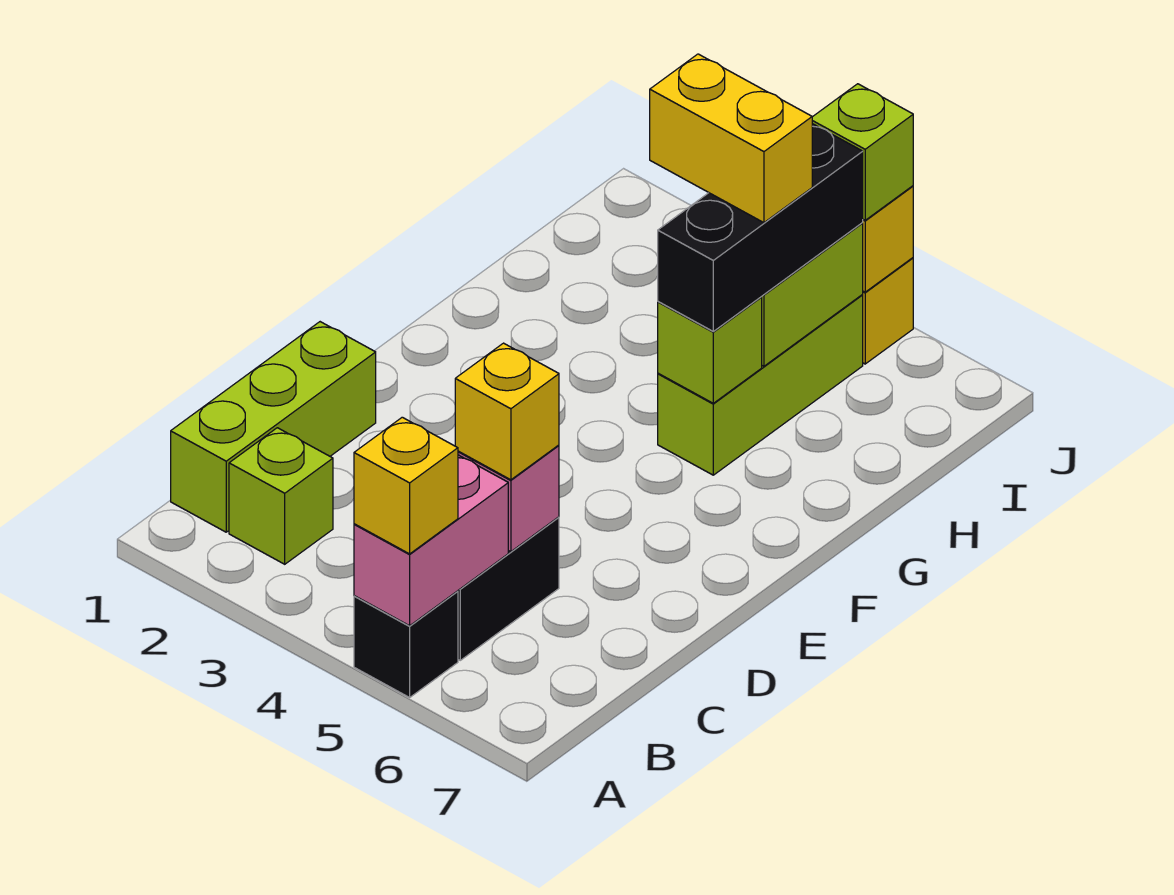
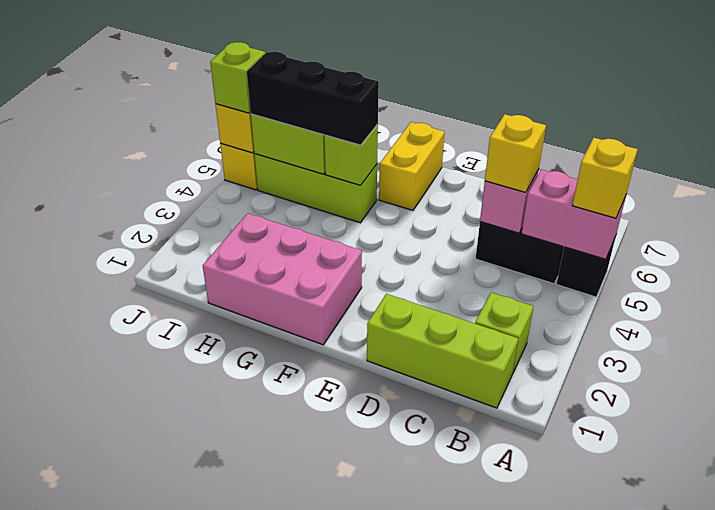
none -> pink brick F1:H2 level 1
yellow brick H4:H5 level 4 -> yellow brick F6:F7 level 1

